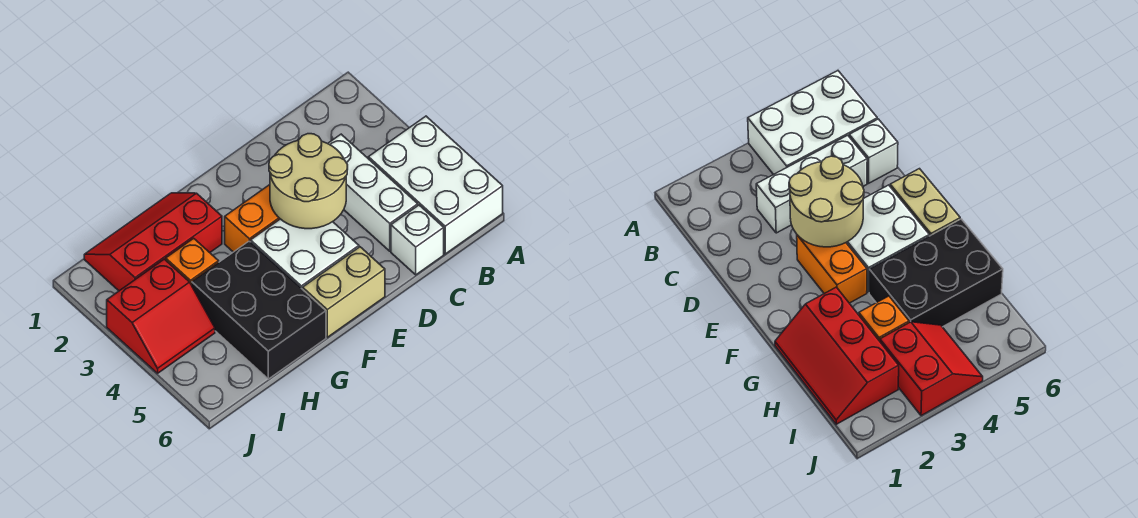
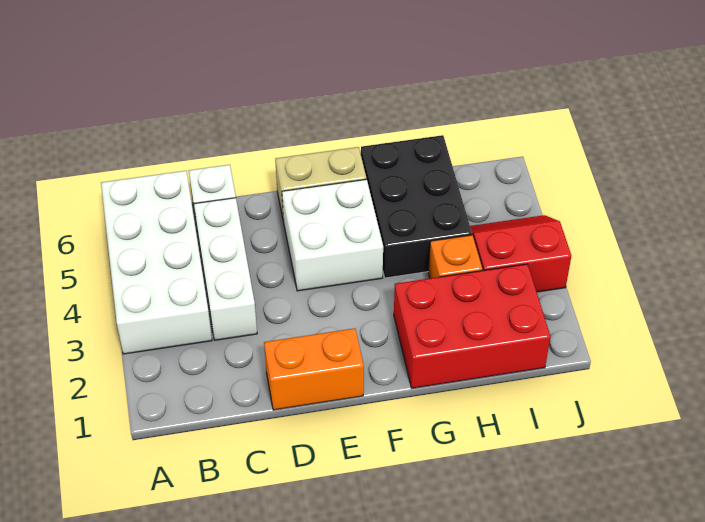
white brick A4:B6 level 1 -> white brick A3:B6 level 1
tan round brick D3:E4 level 2 -> none
orange brick E3:F3 level 1 -> orange brick D1:E1 level 1
red slope G1:I2 level 1 top 2 -> red brick G1:I2 level 1

